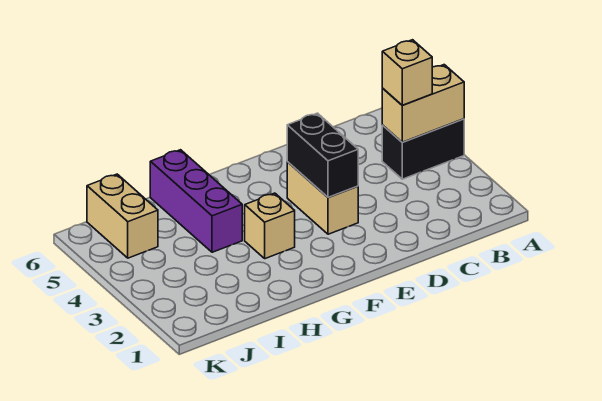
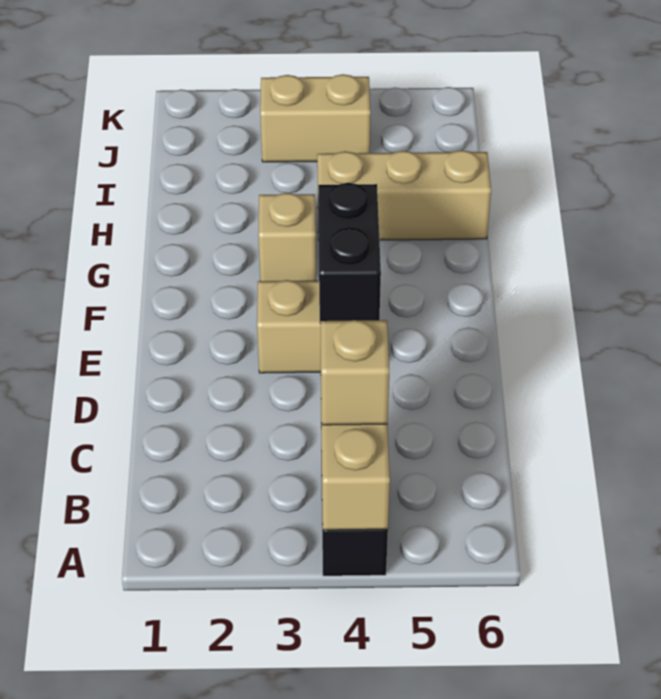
black brick E3:E4 level 2 -> black brick E4:F4 level 2
purple brick H4:H6 level 1 -> tan brick H4:H6 level 1
tan brick J5:J6 level 1 -> tan brick J3:J4 level 1

